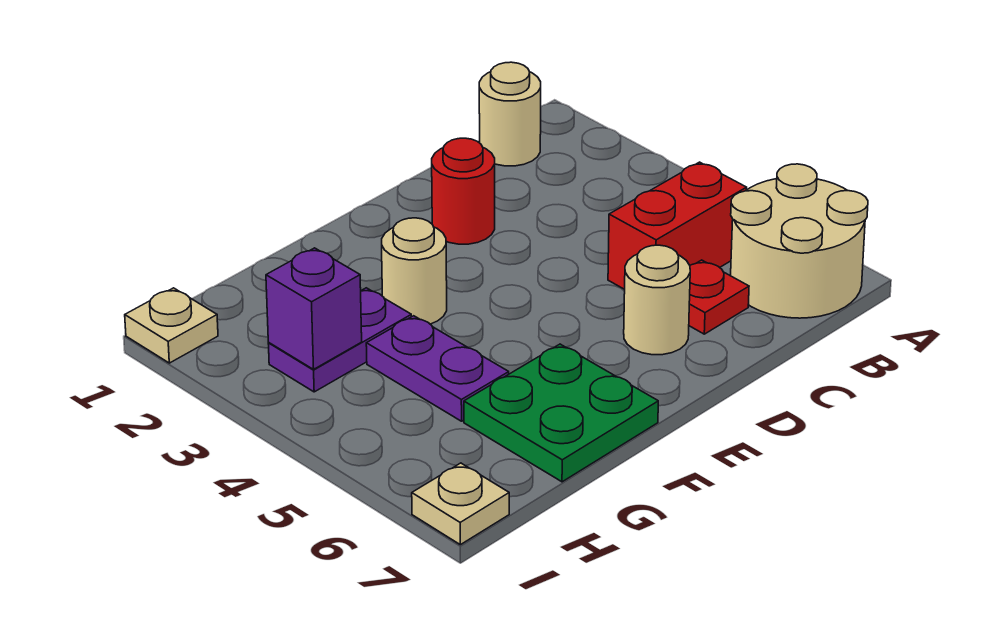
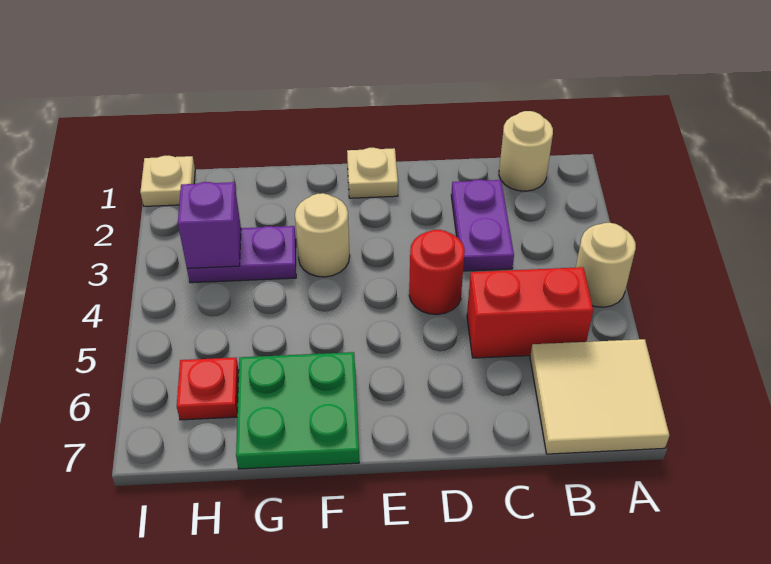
tan round brick A6:B7 level 1 -> tan tile A6:B7 level 1
red plate C6 level 1 -> red plate H6 level 1
red round brick D2 level 1 -> red round brick D4 level 1
tan round brick D6 level 1 -> tan round brick A4 level 1
purple plate G4:G5 level 1 -> purple plate C2:C3 level 1
tan plate I7 level 1 -> tan plate E1 level 1

